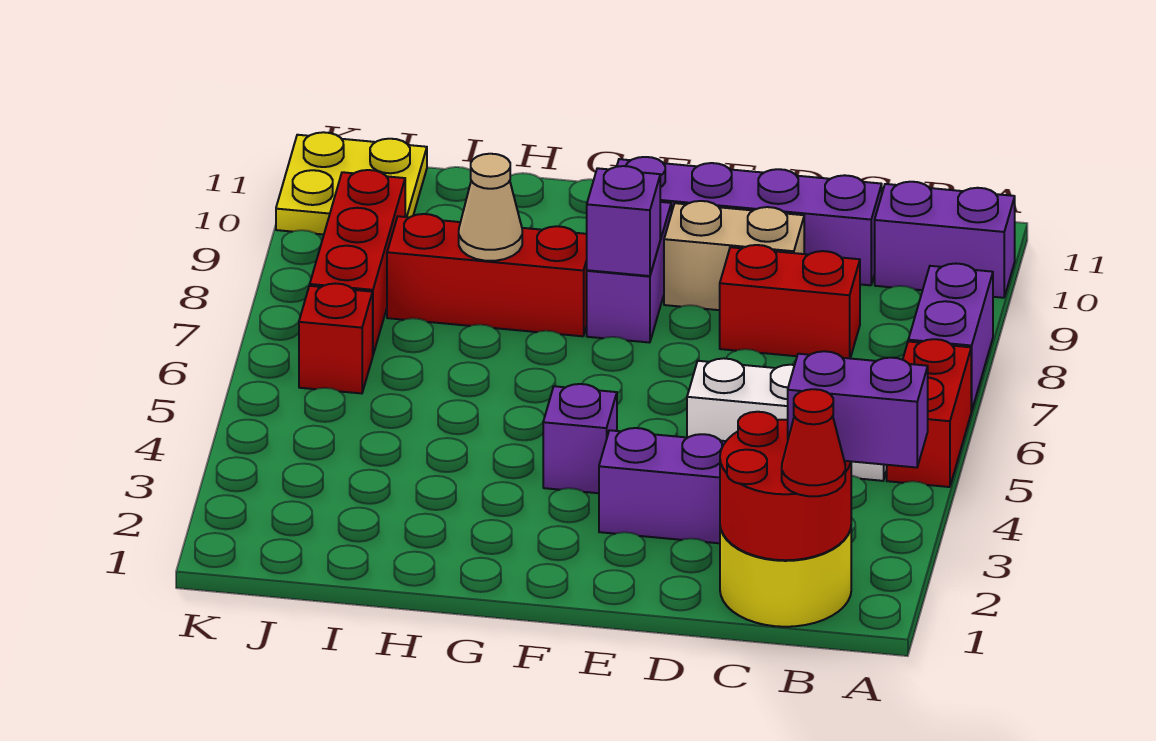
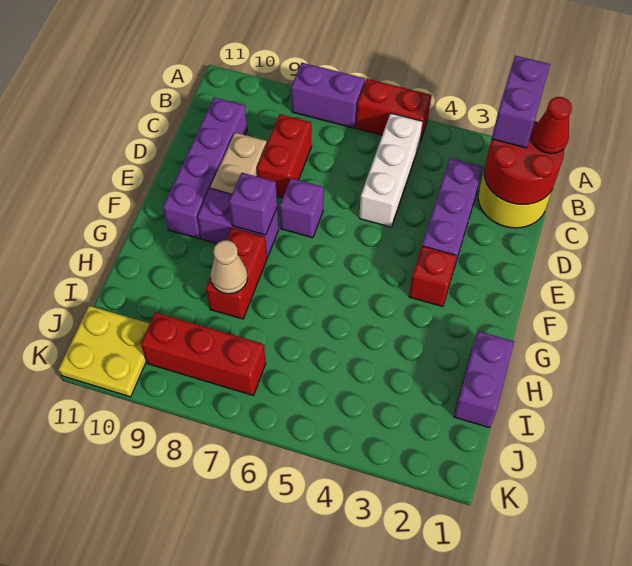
purple brick A10:B10 level 1 -> purple brick H1:I1 level 1
purple brick F4 level 1 -> purple brick E7 level 1
red brick G8:I8 level 1 -> red brick G8:H8 level 1
red brick J6 level 1 -> red brick F3 level 1

